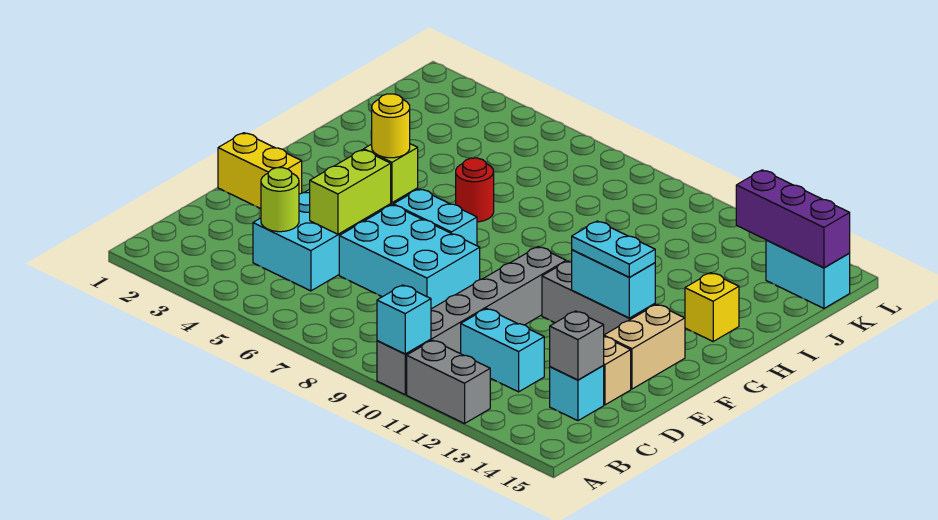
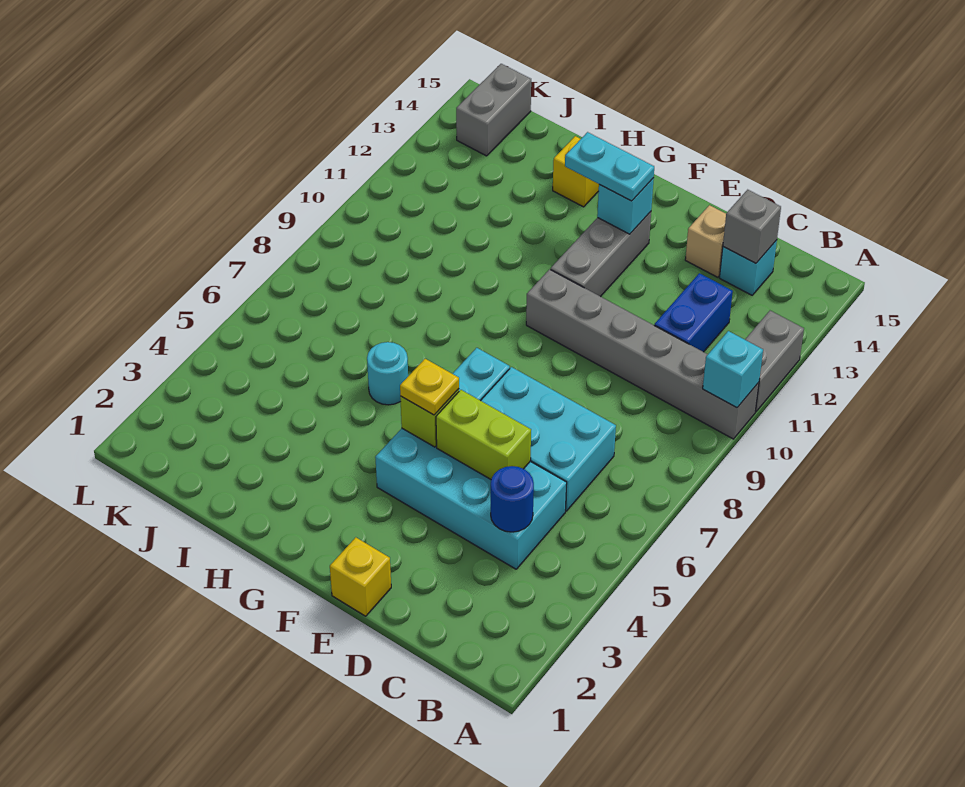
lime round brick C4 level 2 -> blue round brick C4 level 2
cyan brick C11:C12 level 1 -> blue brick C11:C12 level 1
cyan brick D6:E8 level 1 -> cyan brick C6:E7 level 1
yellow brick E1:E2 level 1 -> yellow brick E1 level 1
tan brick E14:F14 level 1 -> none
yellow round brick F5 level 3 -> yellow plate F5 level 3
cyan brick F12:F13 level 2 -> cyan brick F13 level 2
cyan plate F12:F13 level 3 -> cyan plate F13:G13 level 3
red round brick H6 level 1 -> cyan round brick H6 level 1
purple brick K13:K15 level 2 -> none
cyan brick K14:K15 level 1 -> grey brick K14:K15 level 1

